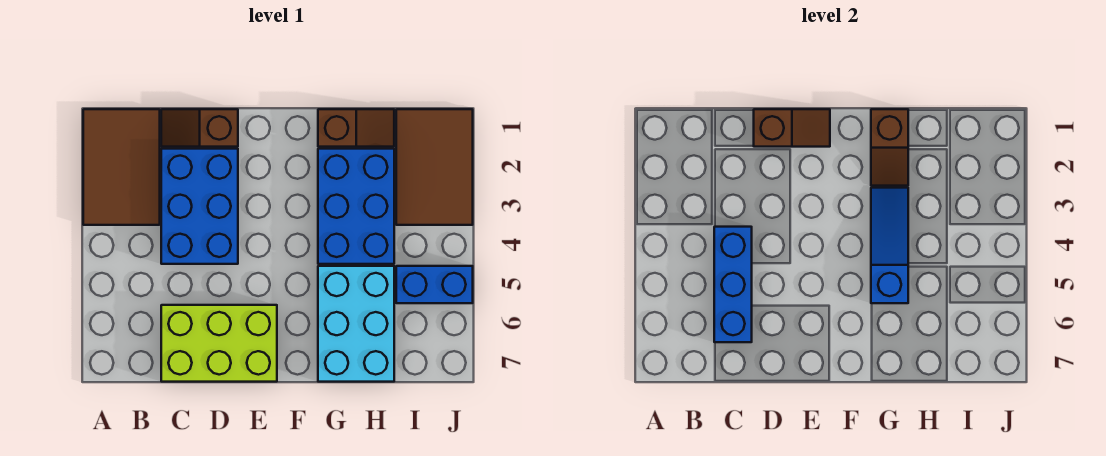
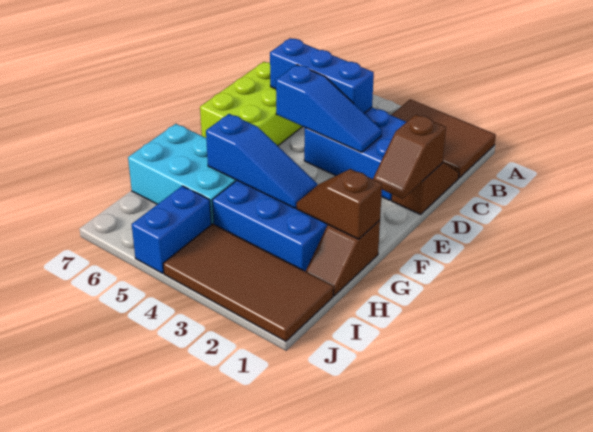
none -> blue slope D3:D5 level 2 top 5
brown tile I1:J3 level 1 -> brown tile I1:J4 level 1

